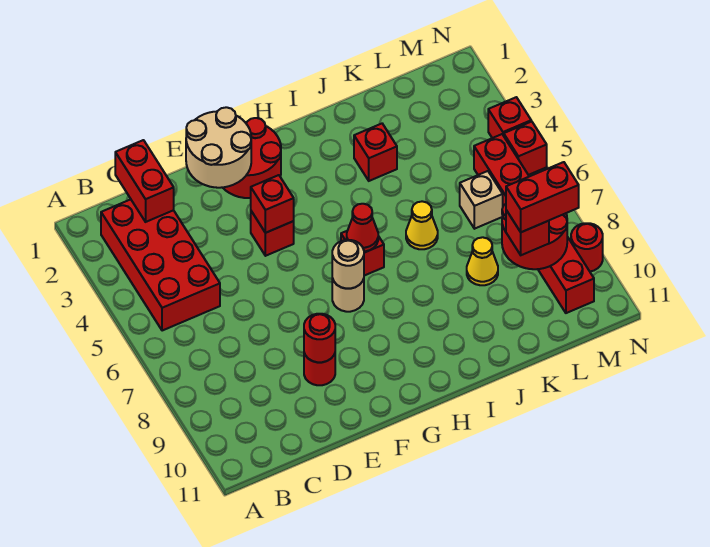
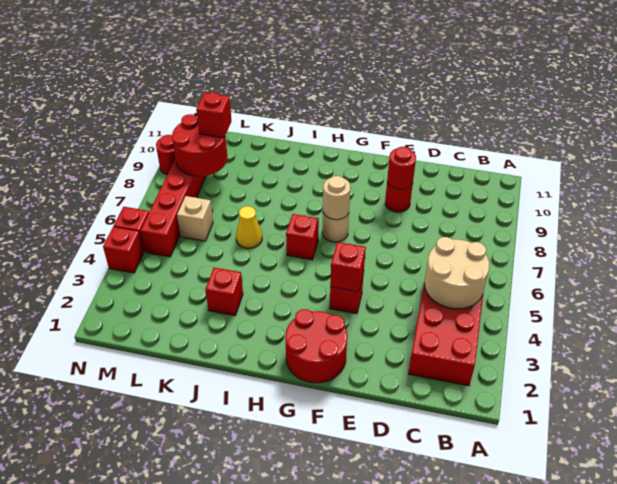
red brick C1:C2 level 2 -> none
tan round brick E1:F2 level 2 -> tan round brick B4:C5 level 2
red cone H6 level 2 -> none
yellow cone K8 level 1 -> none
red brick L9:M9 level 4 -> none

